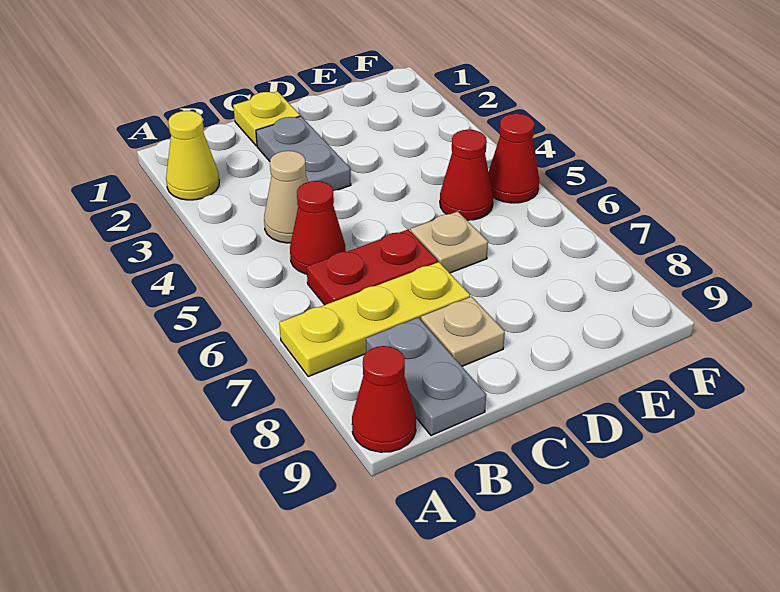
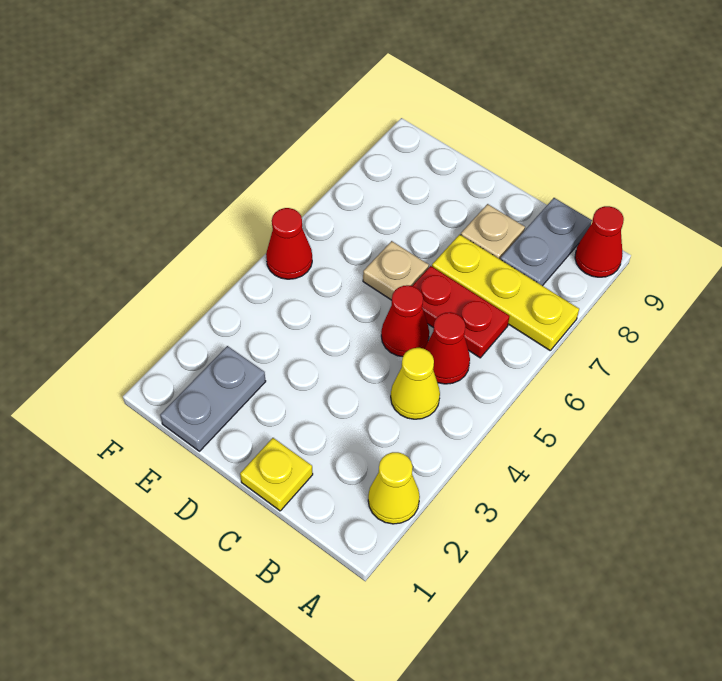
tan cone B4 level 1 -> yellow cone B4 level 1
grey plate C2:C3 level 1 -> grey plate E1:E2 level 1
red cone E5 level 1 -> red cone C5 level 1

